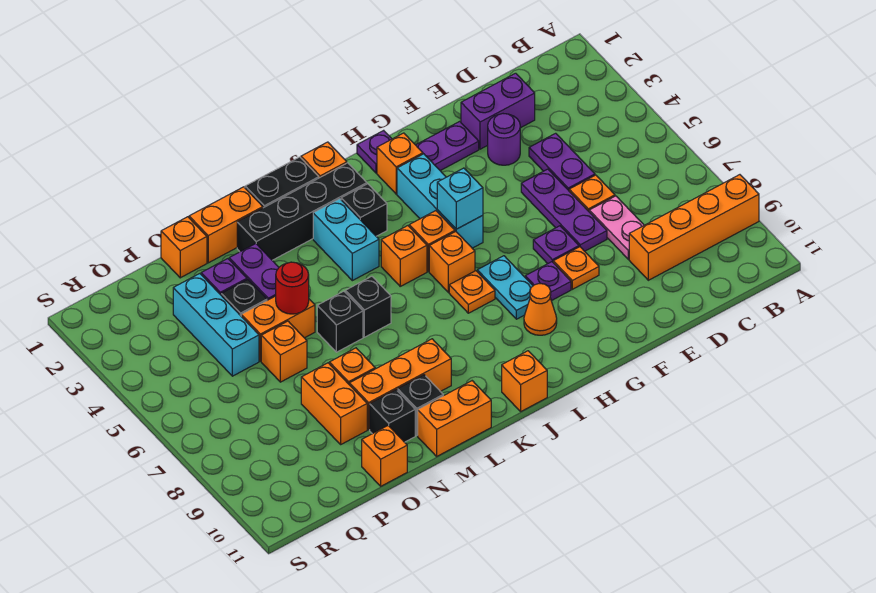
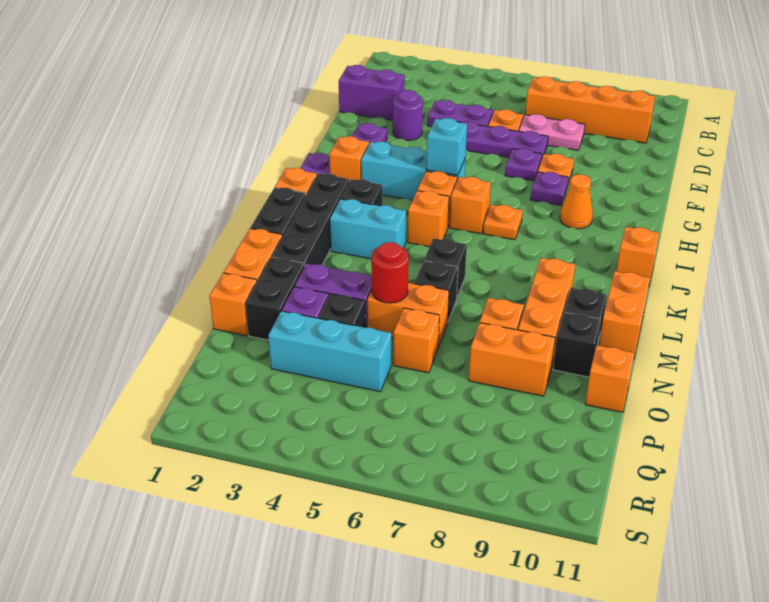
orange brick A9:D9 level 1 -> orange brick C7:C10 level 1
purple brick D2:E2 level 1 -> purple brick D1:D2 level 1
cyan plate H7:H8 level 1 -> none
none -> black brick N2:O2 level 1
orange brick N5:O5 level 1 -> orange brick N5:N6 level 1

